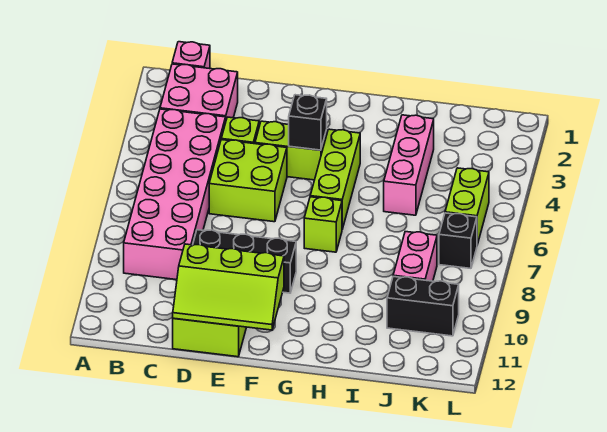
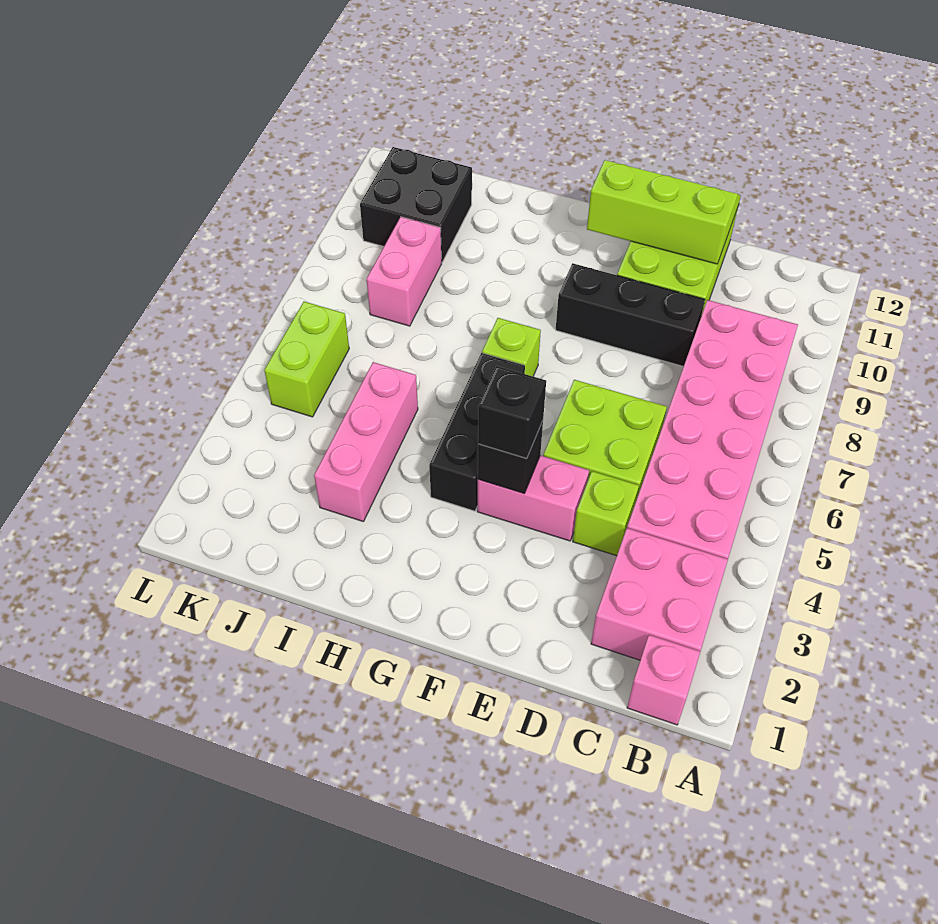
lime brick E4:F4 level 1 -> pink brick E4:F4 level 1
lime brick G4:G6 level 1 -> black brick G4:G6 level 1
black brick J10:K10 level 1 -> black brick J10:K11 level 1
black brick K7 level 1 -> black brick F4 level 3

